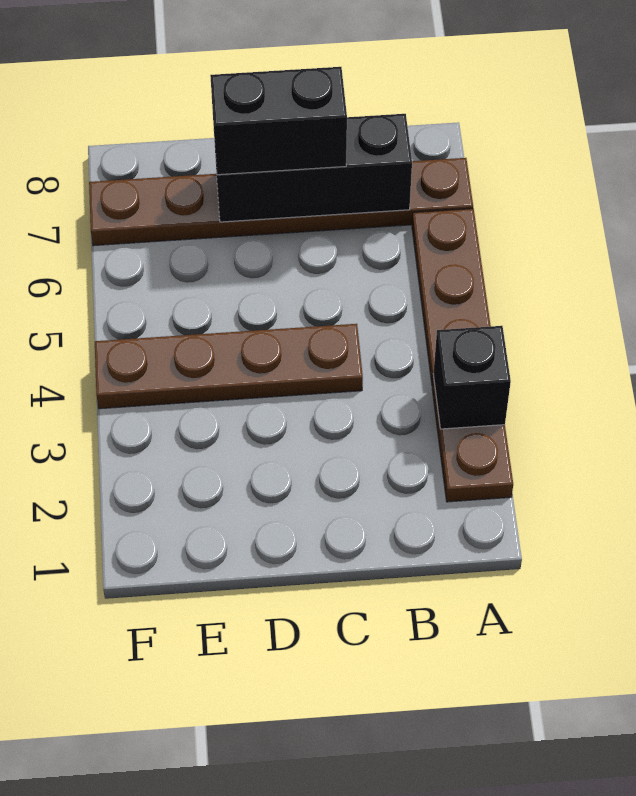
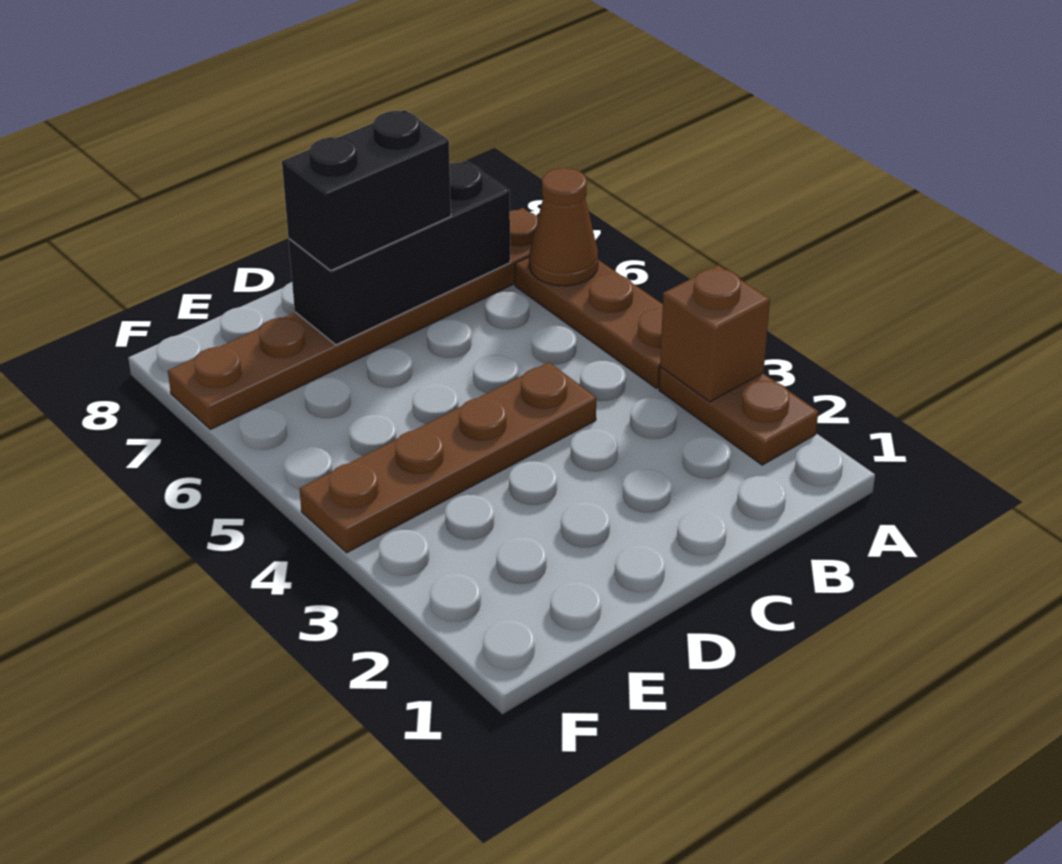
black brick A3 level 2 -> brown brick A3 level 2
none -> brown cone A6 level 2

